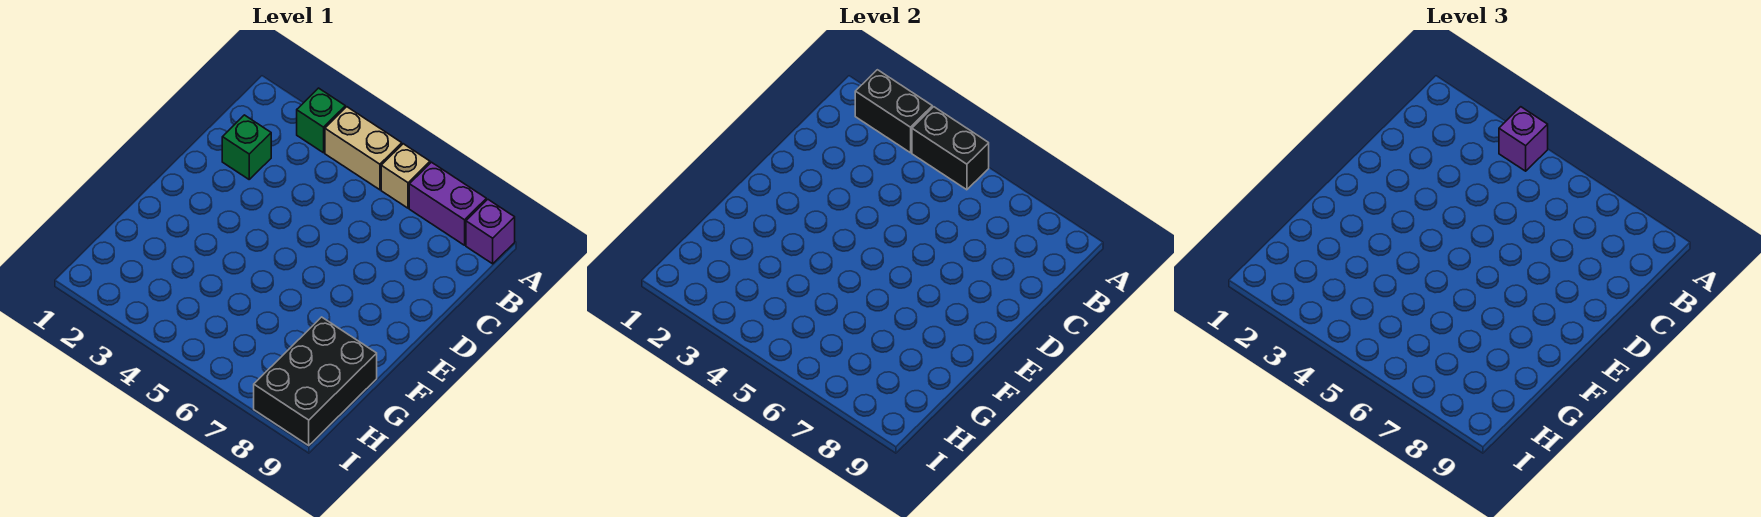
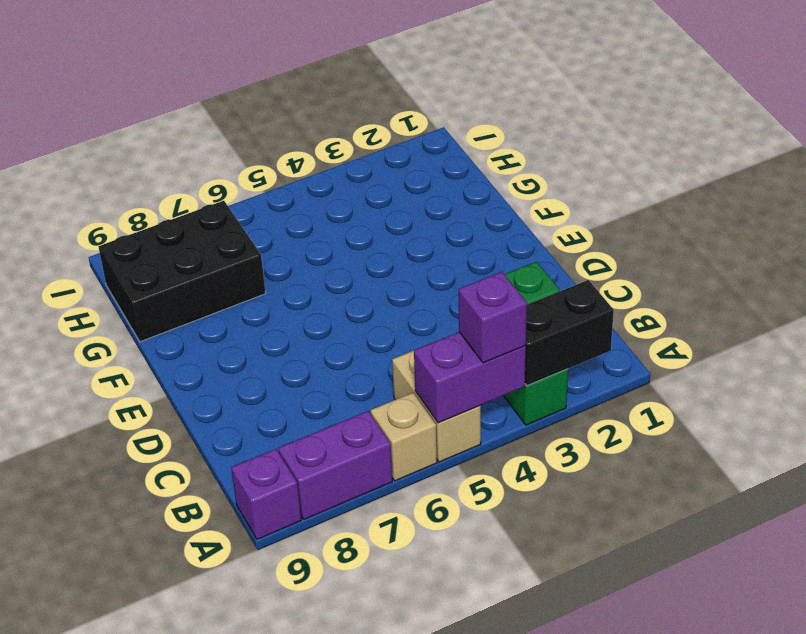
tan brick A4:A5 level 1 -> tan brick A5:B5 level 1
black brick A4:A5 level 2 -> purple brick A4:A5 level 2
black brick G8:I9 level 1 -> black brick G7:H9 level 1

